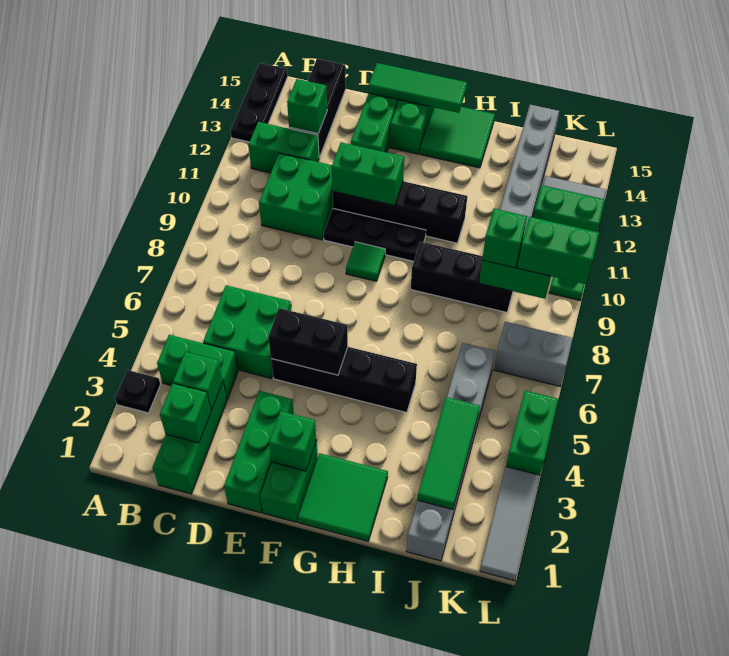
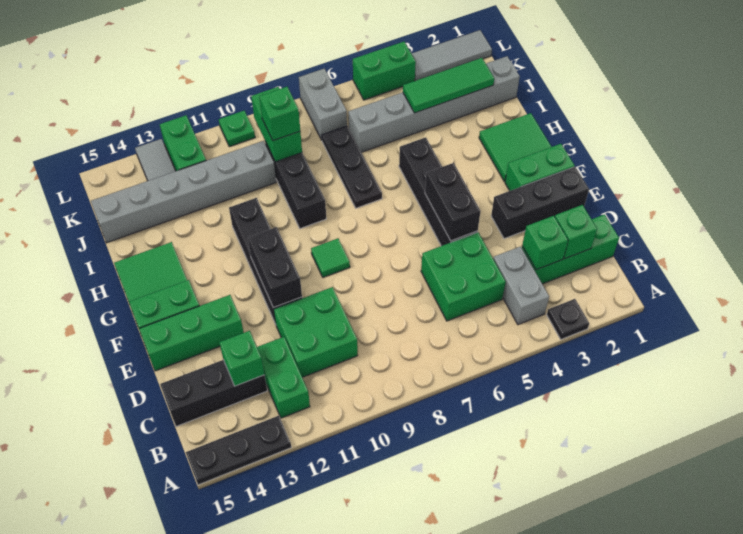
green brick B4:C4 level 1 -> grey brick B4:C4 level 1
green brick E1:E3 level 1 -> black brick E1:E3 level 1
black plate E10:G10 level 1 -> black plate H7:J7 level 1
green brick E11:F11 level 2 -> black brick E11:F11 level 2
green tile E15:G15 level 2 -> none
green brick F2 level 2 -> none
green brick K9:L9 level 3 -> none

